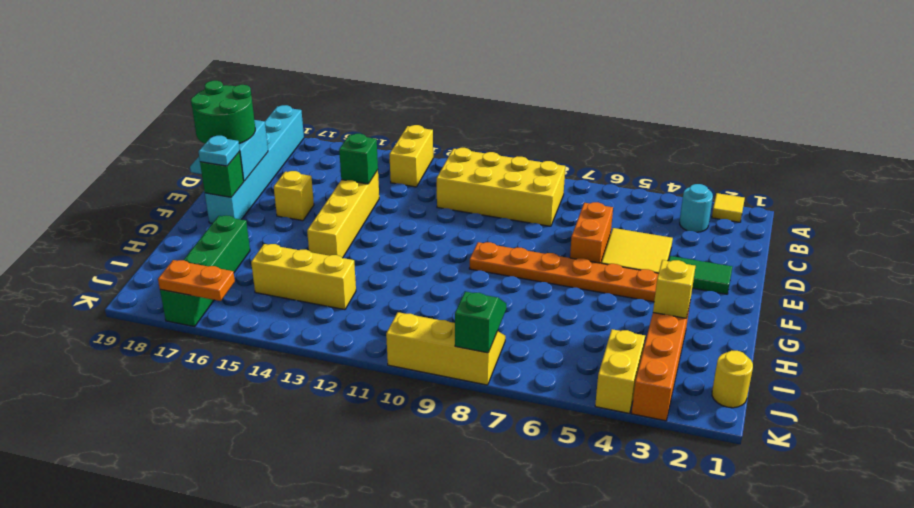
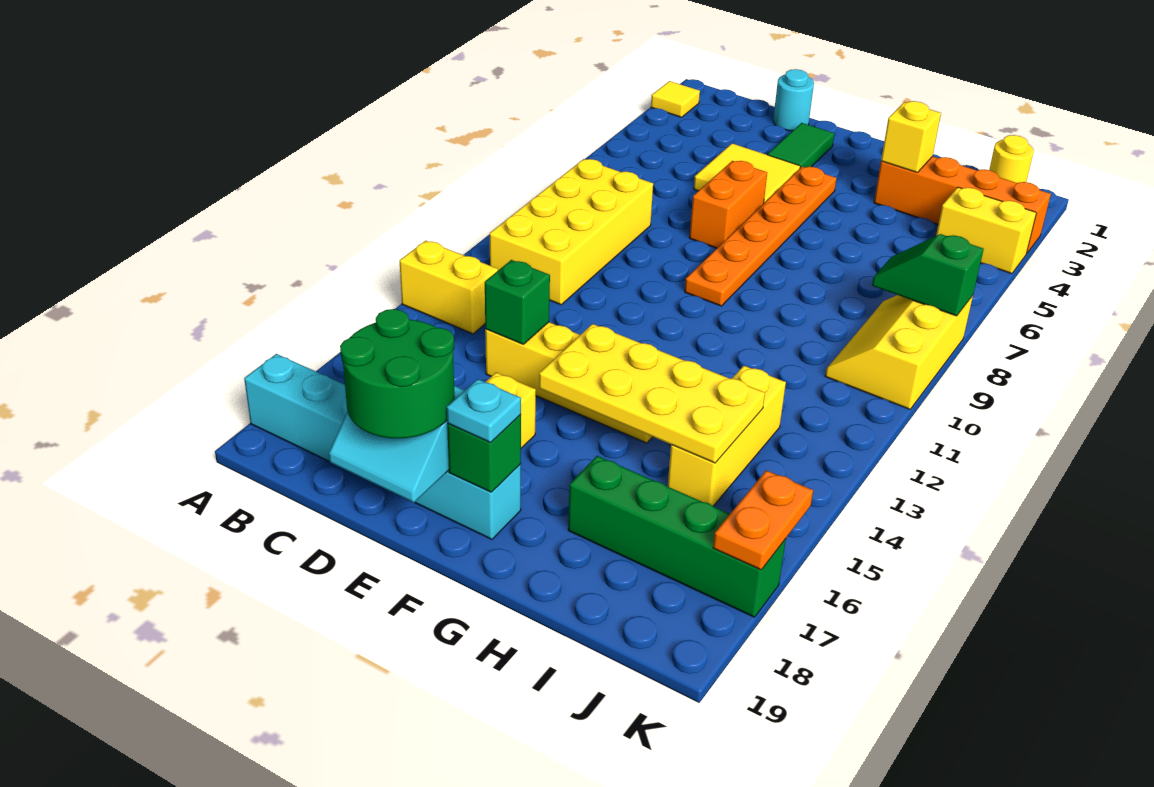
cyan round brick B3 level 1 -> cyan round brick D1 level 1
orange brick D6:E6 level 1 -> orange brick E6:E7 level 1
none -> yellow plate F14:I15 level 2

